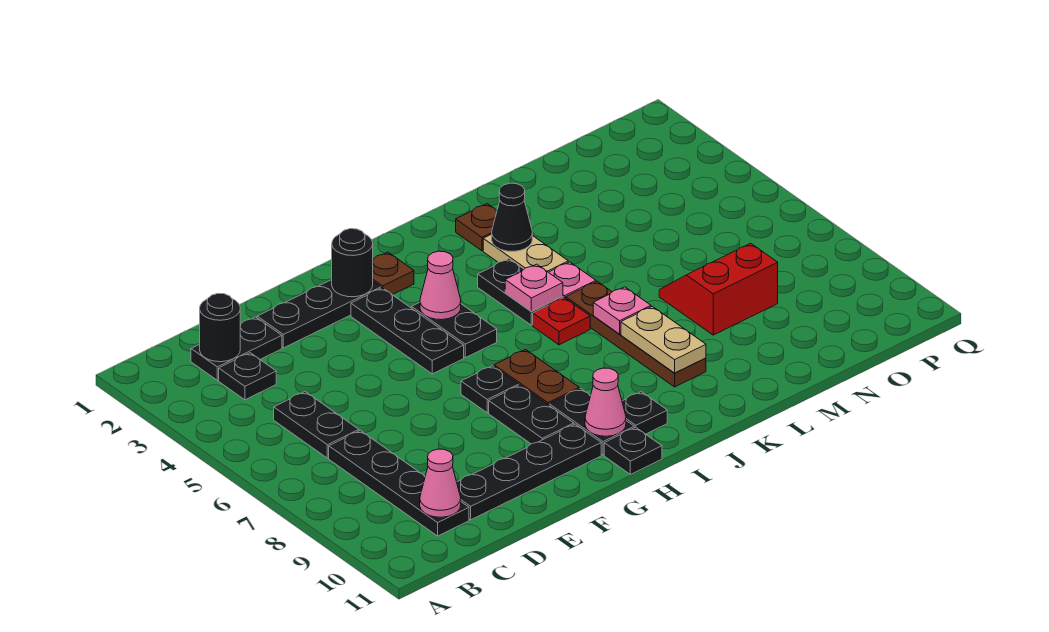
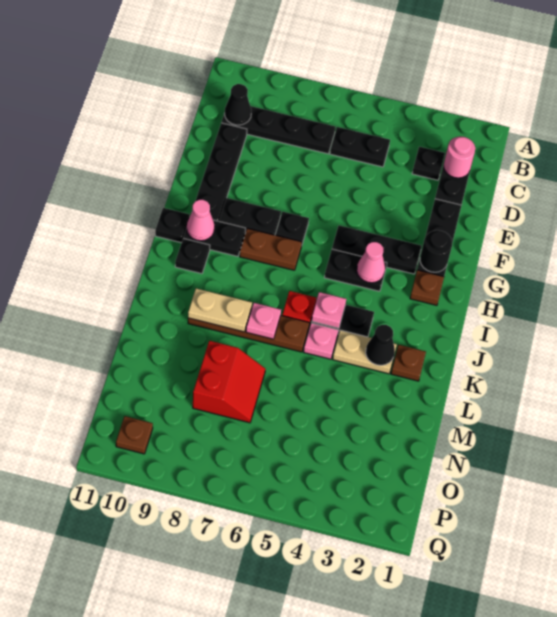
black round brick C2 level 2 -> pink round brick C2 level 2
pink cone C10 level 2 -> black cone C10 level 2
none -> brown plate P10 level 1

